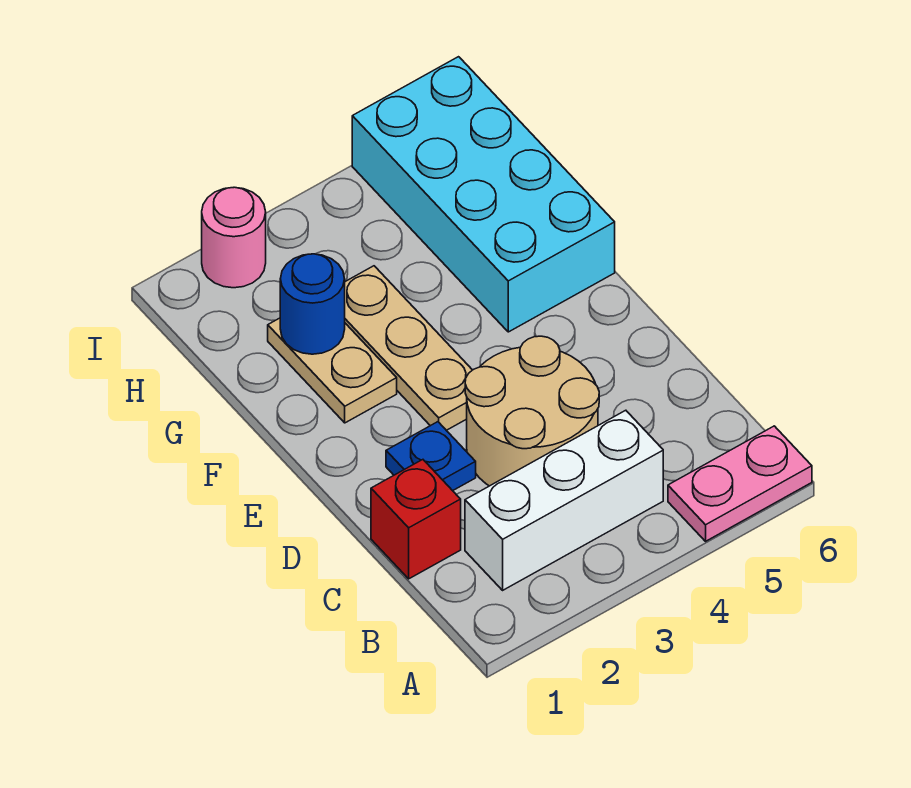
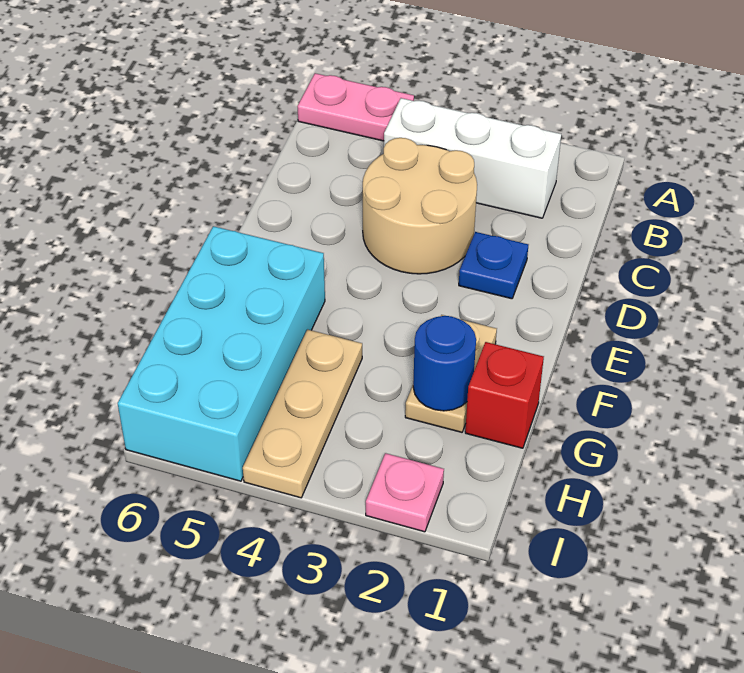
red brick C1 level 1 -> red brick G1 level 1
tan plate E3:G3 level 1 -> tan plate G4:I4 level 1
pink round brick I2 level 1 -> pink plate I2 level 1

